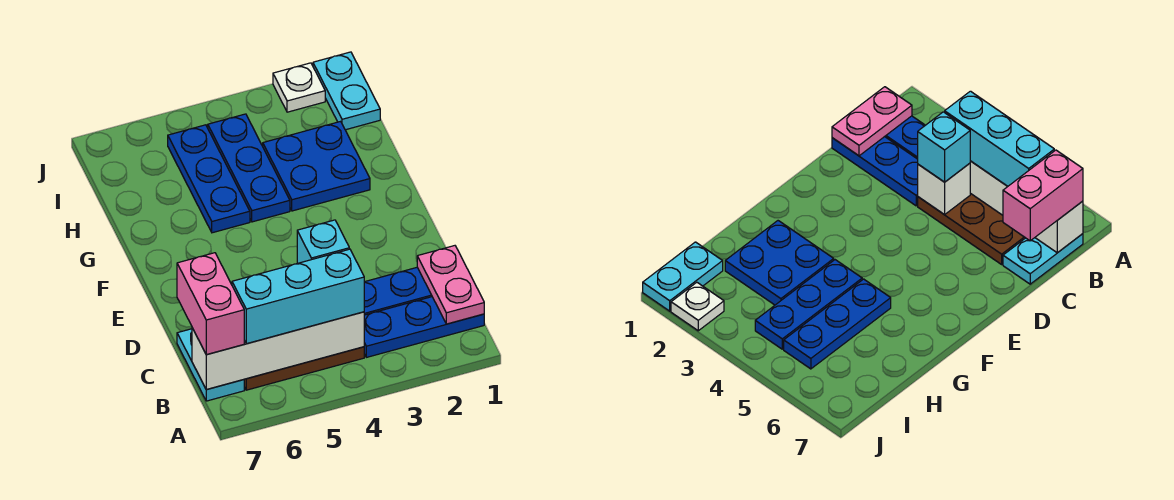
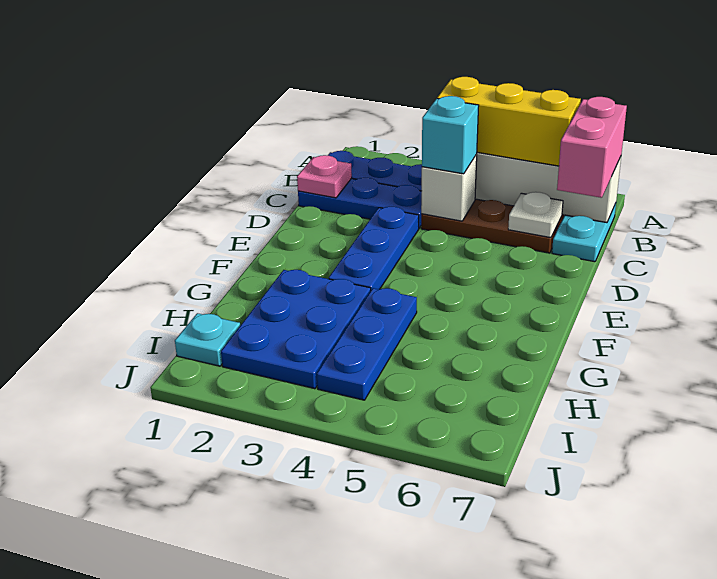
pink plate B1:C1 level 2 -> pink plate C1 level 2
cyan brick B4:B6 level 3 -> yellow brick B4:B6 level 3
blue plate G2:H3 level 1 -> blue plate G2:I3 level 1
blue plate G5:I5 level 1 -> blue plate D3:F3 level 1
cyan plate I1:J1 level 1 -> cyan plate I1 level 1
white plate J2 level 1 -> white plate C6 level 2

